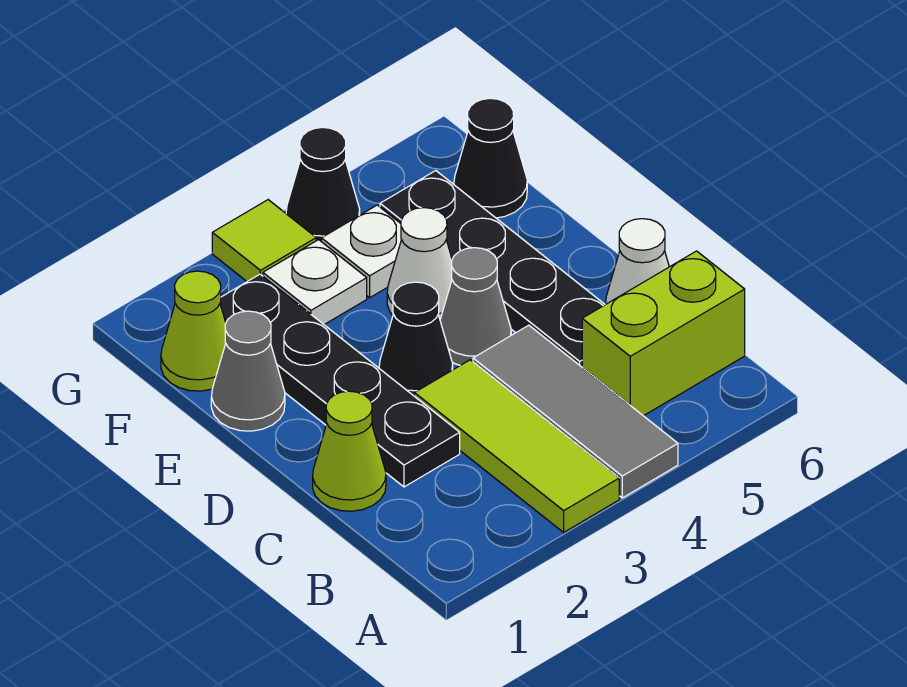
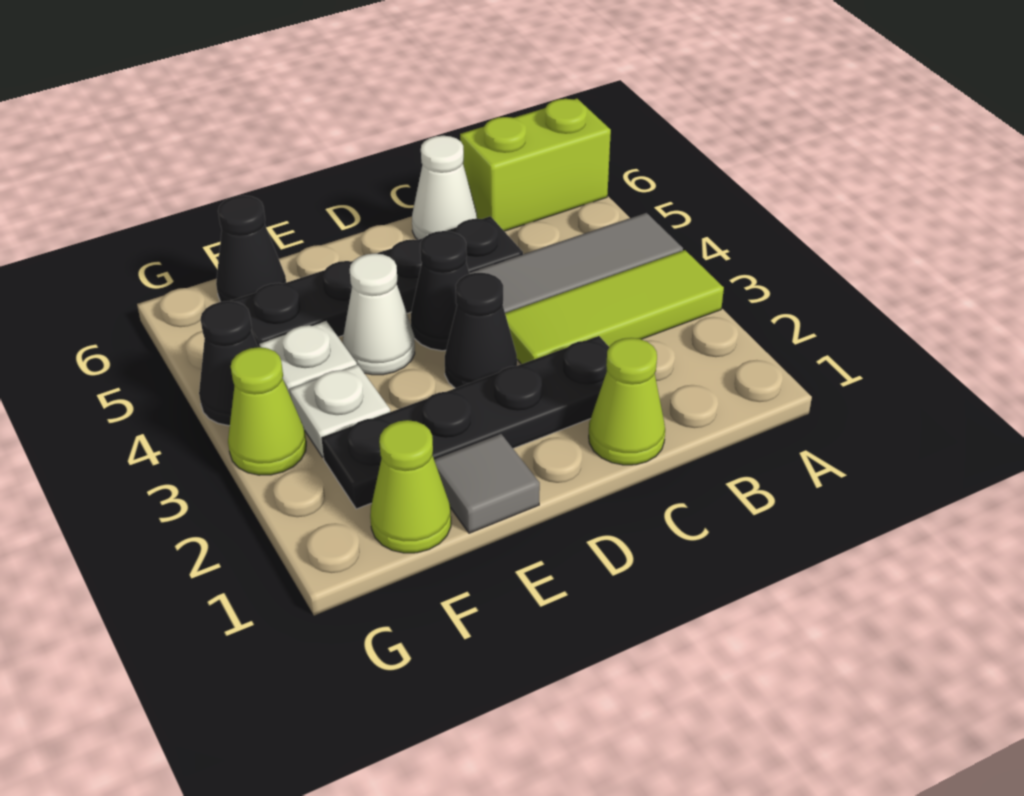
lime brick B5:B6 level 1 -> lime brick A6:B6 level 1
grey cone D4 level 1 -> black cone D4 level 1
grey cone E1 level 1 -> grey tile E1 level 1
lime tile G3 level 1 -> lime cone G3 level 1

